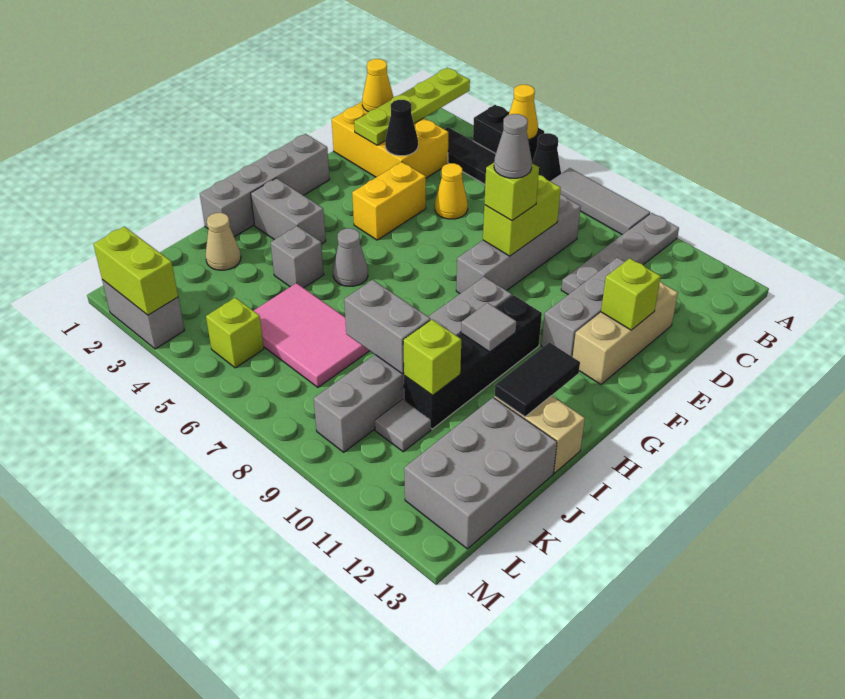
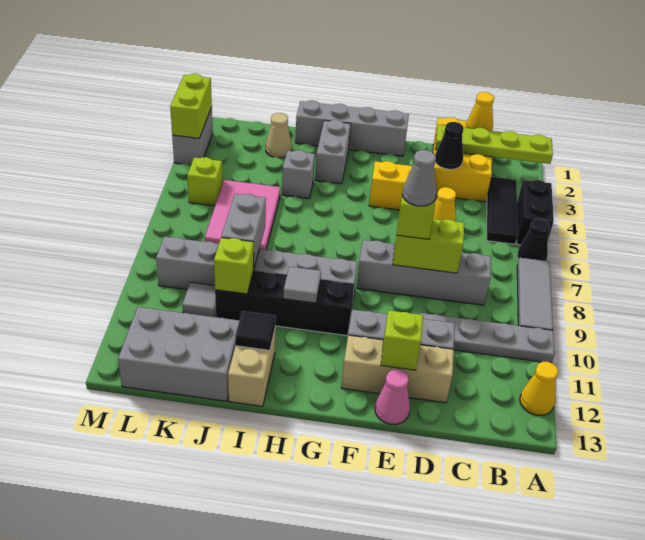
yellow cone A5 level 2 -> yellow cone A12 level 1
none -> pink cone E13 level 1
grey cone H5 level 1 -> none
black tile H12:I12 level 2 -> black tile I12 level 2

